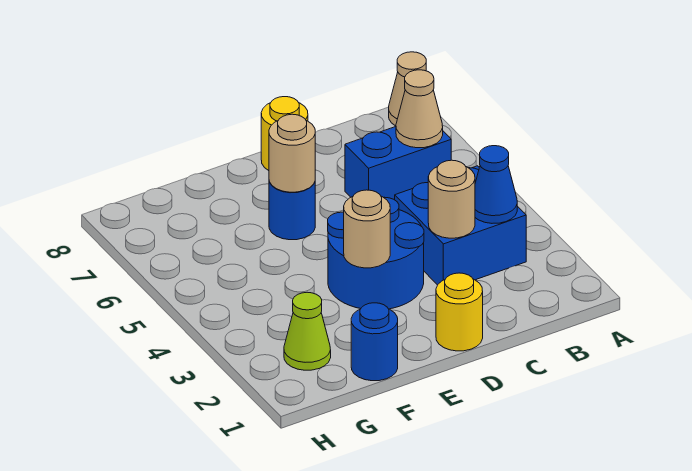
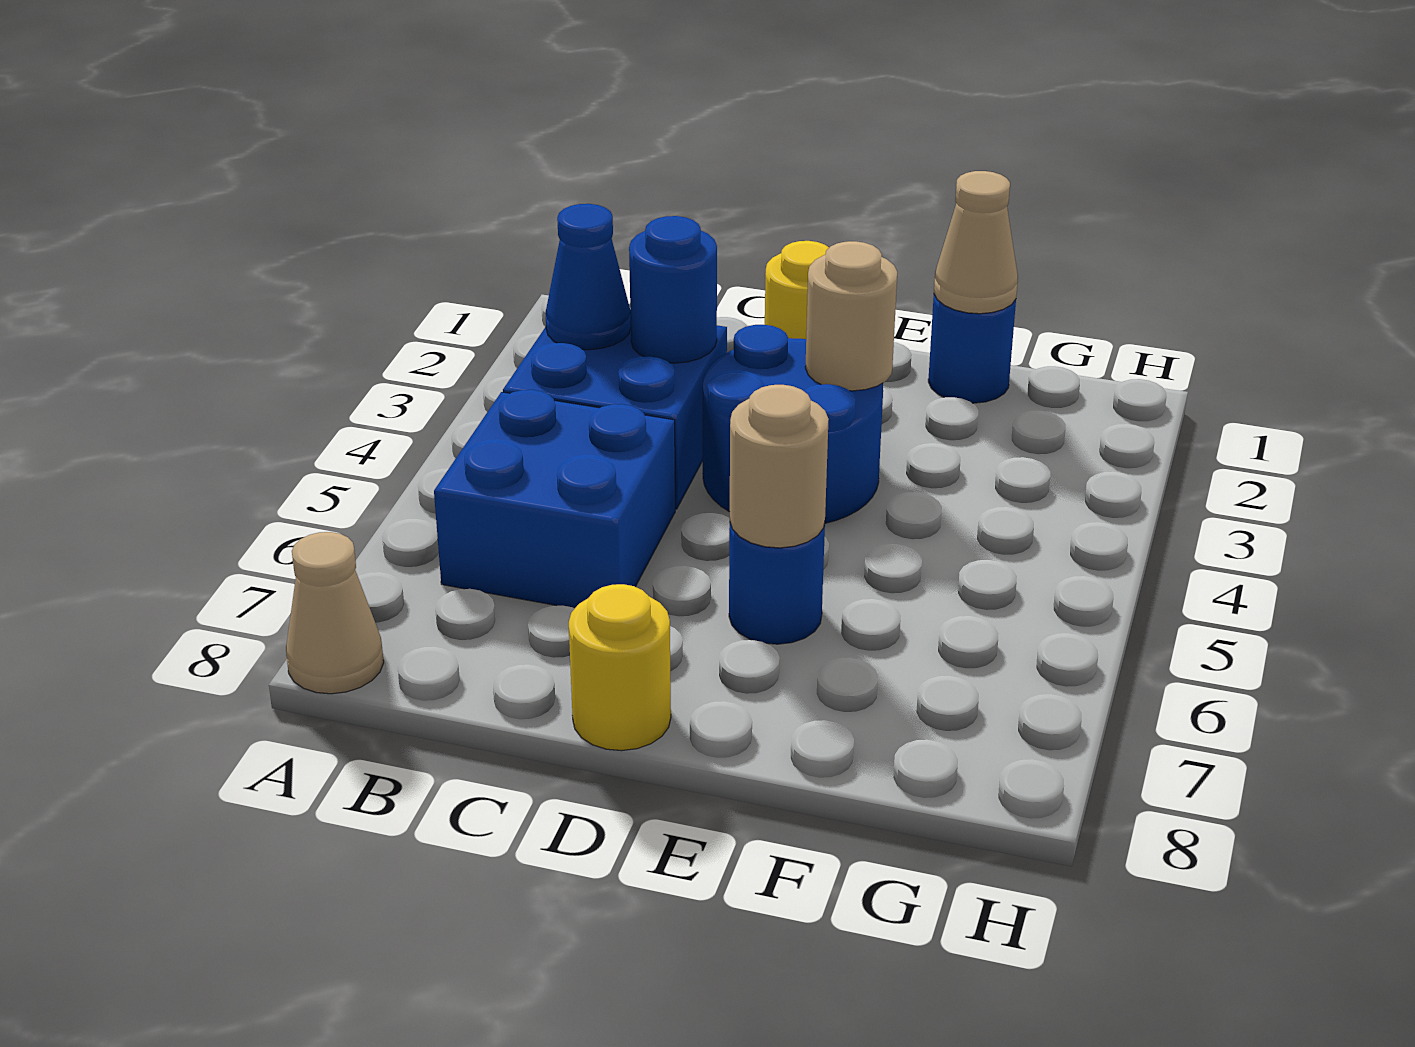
blue brick B6:C6 level 1 -> blue brick B5:C6 level 1
tan cone B6 level 2 -> tan cone F1 level 2
tan round brick C3 level 2 -> blue round brick C3 level 2
lime cone G2 level 1 -> none

